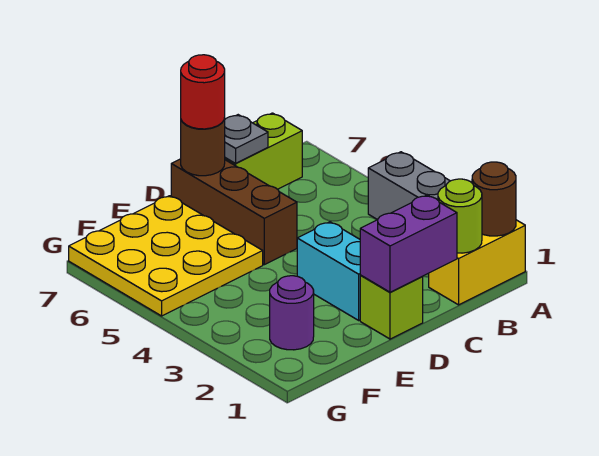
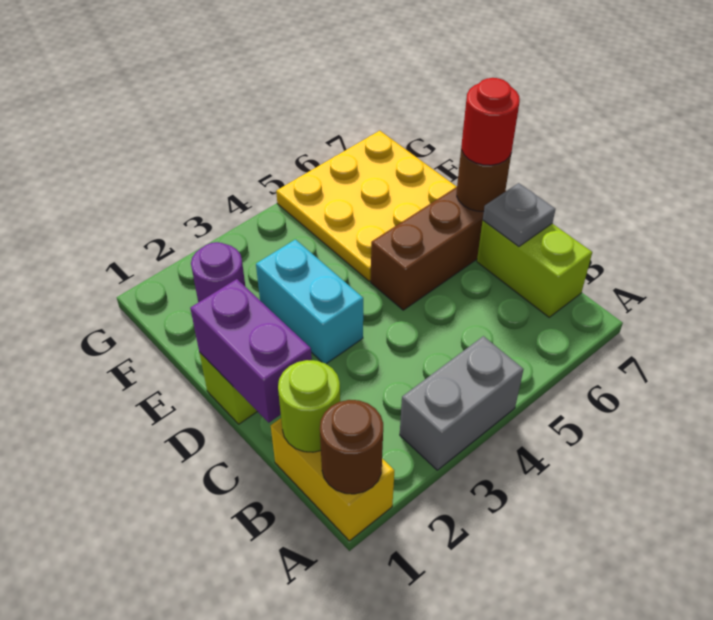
cyan brick D2:D3 level 1 -> cyan brick D3:E3 level 1

